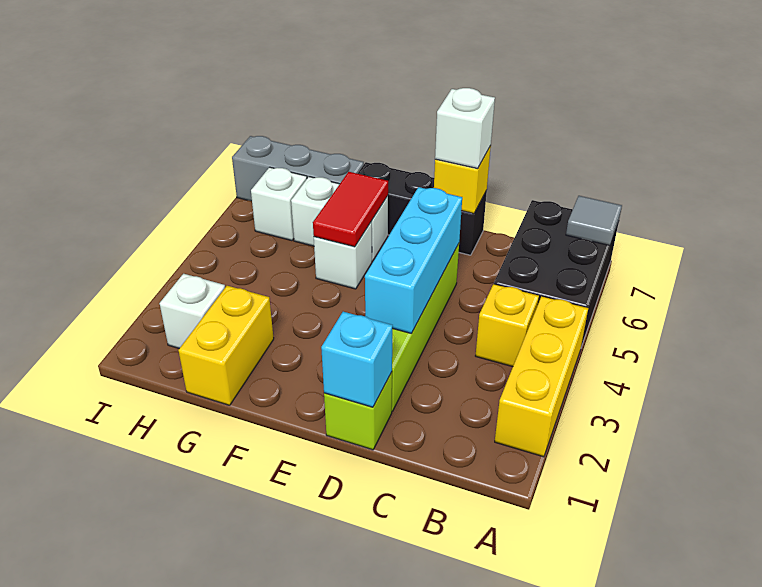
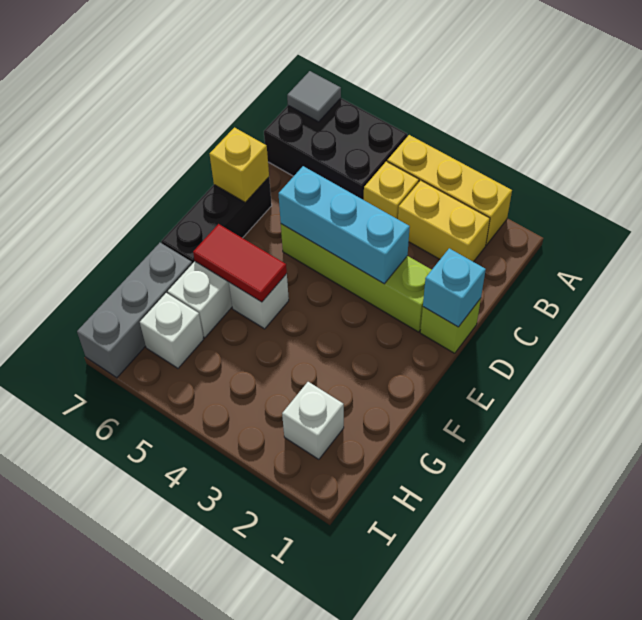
white brick D7 level 3 -> none
yellow brick G1:G2 level 1 -> yellow brick B2:B3 level 1

